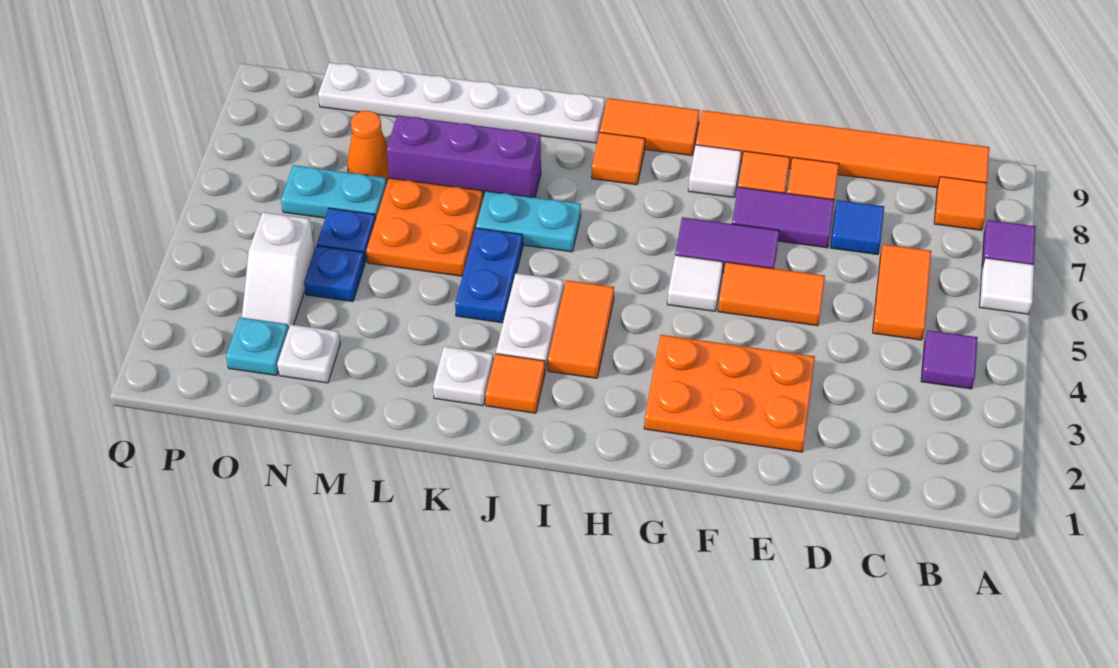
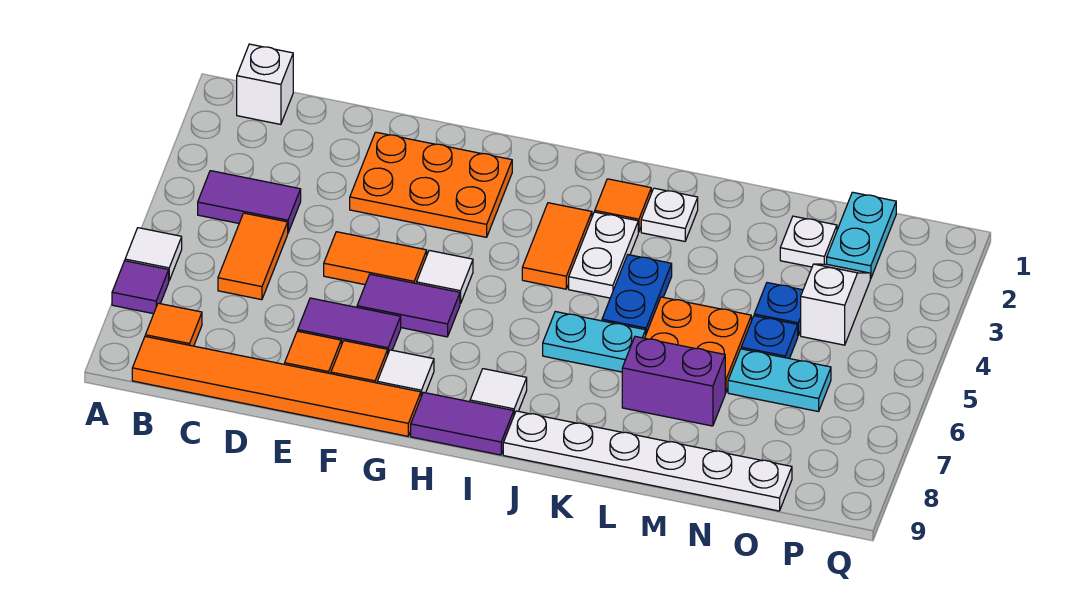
none -> white brick B1 level 1
purple tile B4 level 1 -> purple tile B4:C4 level 1
blue tile D7 level 1 -> none
orange tile H9:I9 level 1 -> purple tile H9:I9 level 1
orange tile I8 level 1 -> white tile I8 level 1
purple brick K7:M7 level 1 -> purple brick L7:M7 level 1
orange cone N7 level 1 -> none
cyan plate O2 level 1 -> cyan plate O1:O2 level 1

